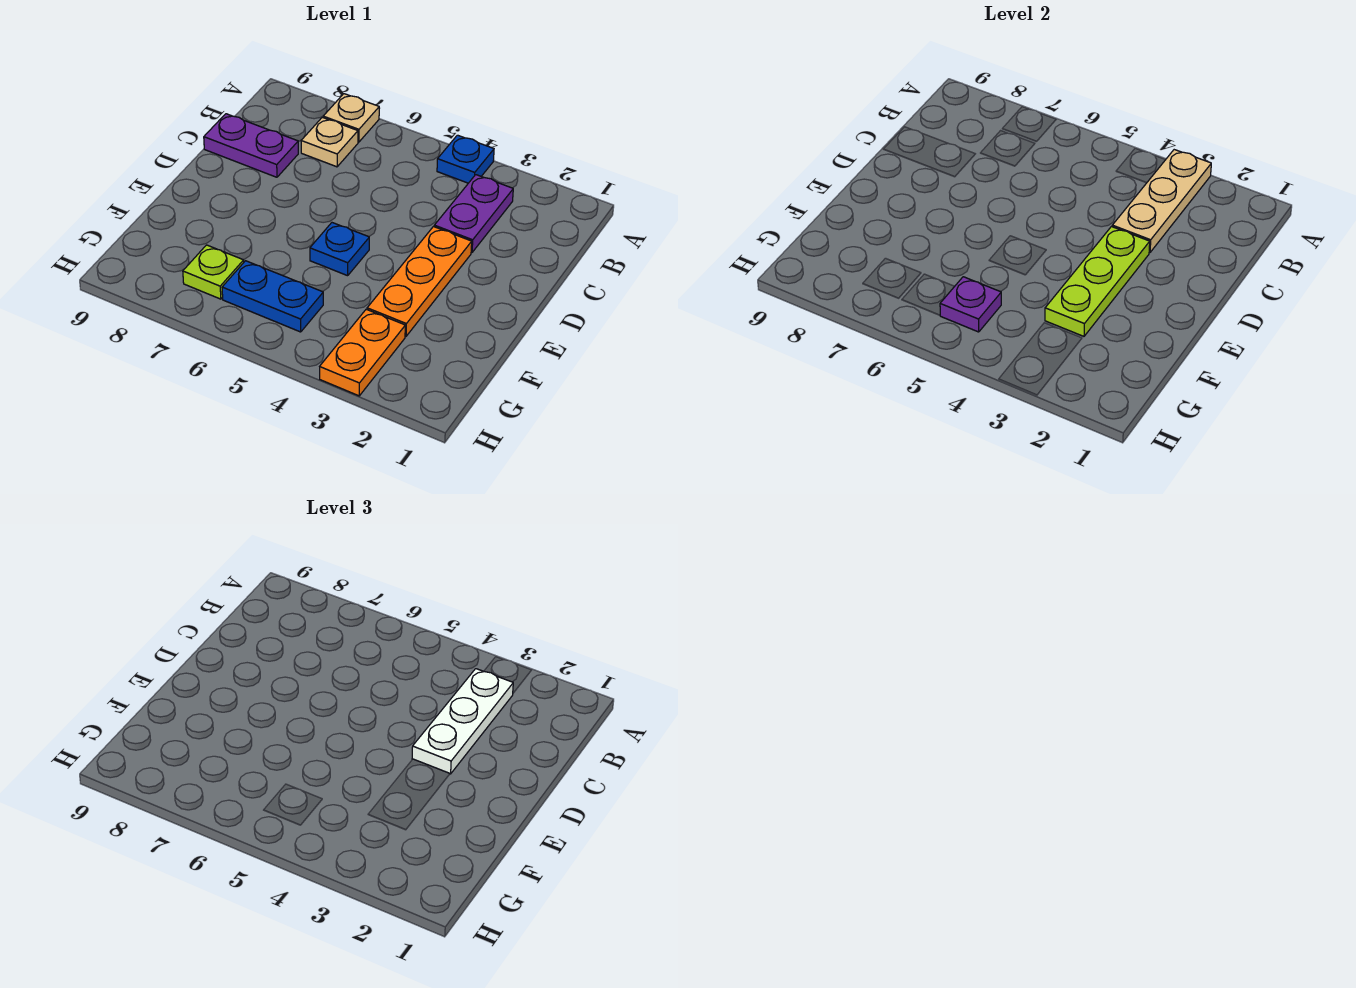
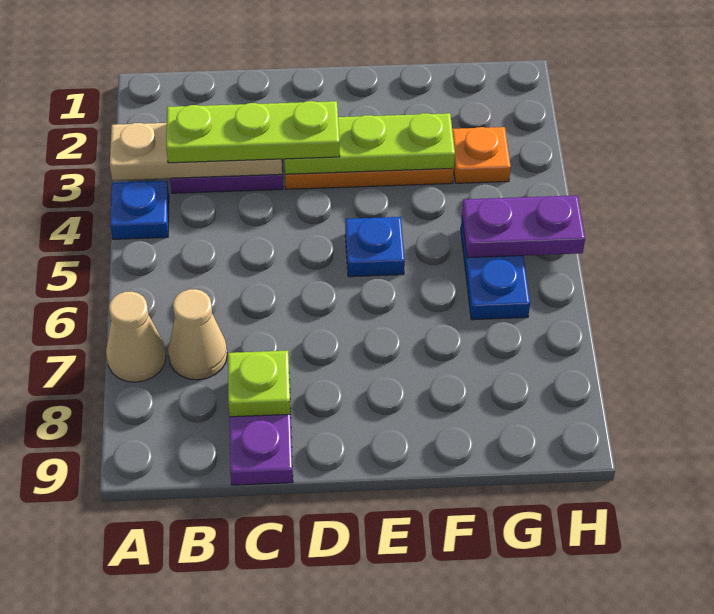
tan plate A7 level 1 -> tan cone A7 level 1
white plate B3:D3 level 3 -> lime plate B3:D3 level 3
tan plate B7 level 1 -> tan cone B7 level 1
orange plate G3:H3 level 1 -> orange plate G3 level 1
purple plate G5 level 2 -> purple plate G5:H5 level 2
lime plate G7 level 1 -> lime plate C8 level 2

